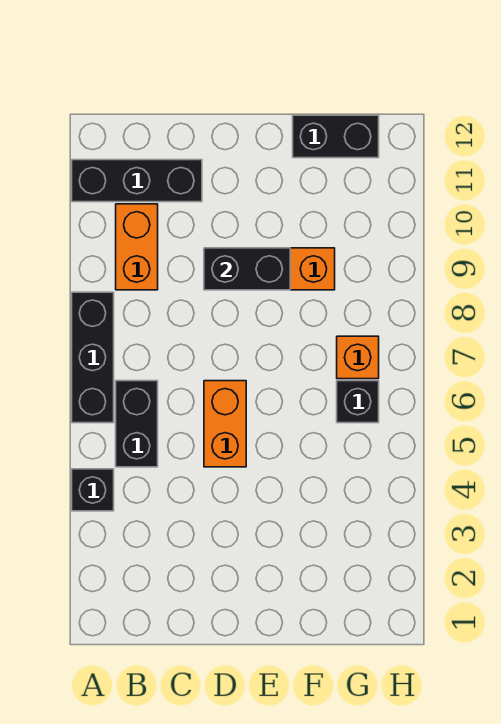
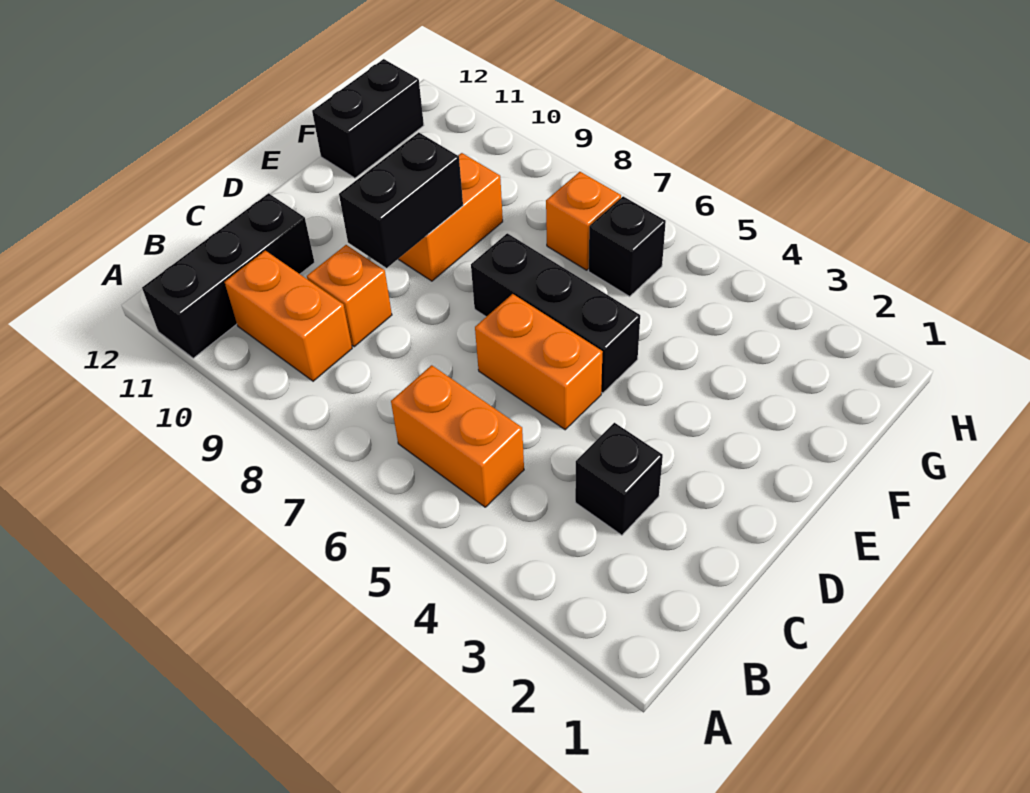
black brick A4 level 1 -> black brick C3 level 1
black brick A6:A8 level 1 -> black brick E5:E7 level 1
black brick B5:B6 level 1 -> orange brick B5:B6 level 1
none -> orange brick C9 level 1

